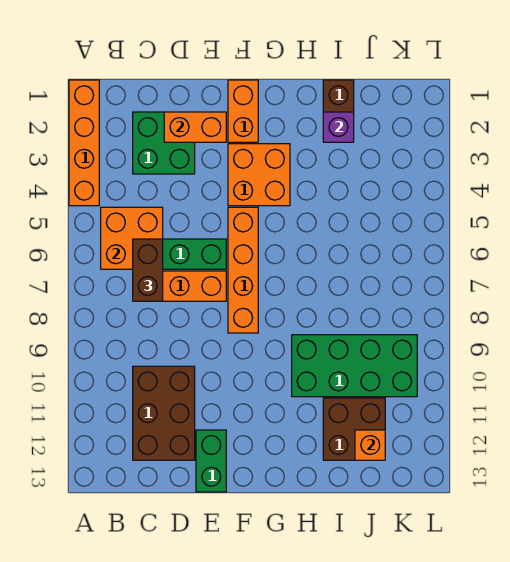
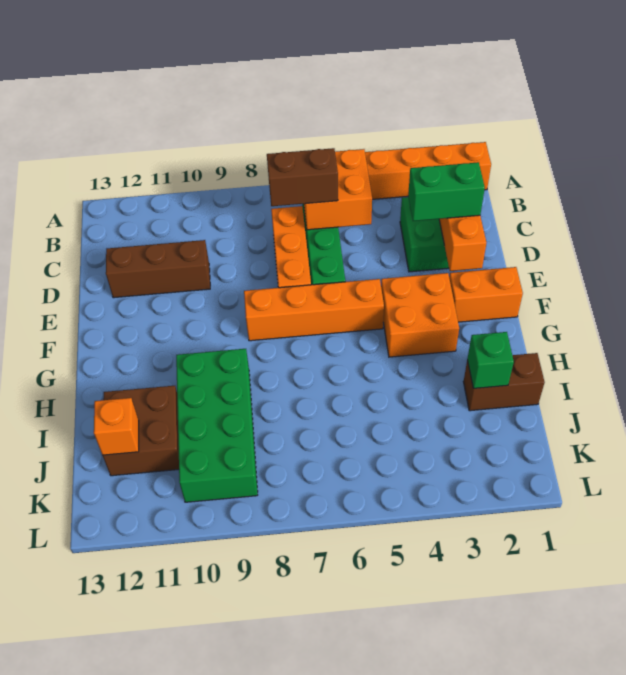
brown brick C10:D12 level 1 -> brown brick D10:D12 level 1
green brick E12:E13 level 1 -> green brick D2:D3 level 3
purple brick I2 level 2 -> green brick I2 level 2

